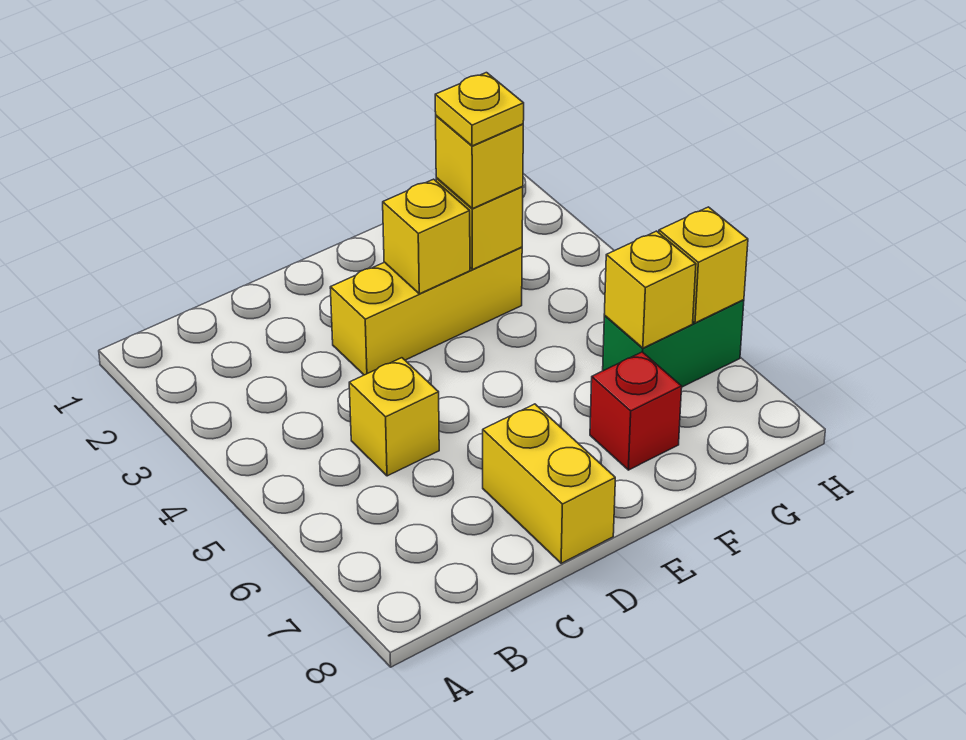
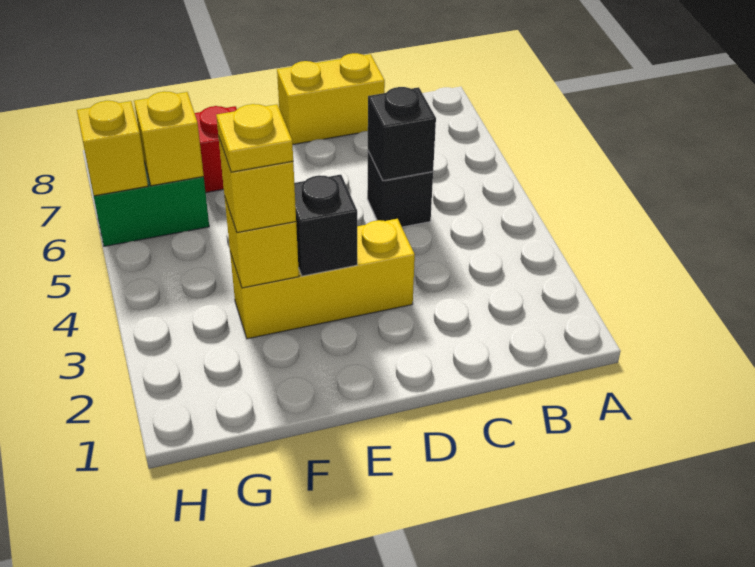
yellow brick C5 level 1 -> black brick C5 level 1
none -> black brick C5 level 2
yellow brick D7:D8 level 1 -> yellow brick C8:D8 level 1
yellow brick E3 level 2 -> black brick E3 level 2

